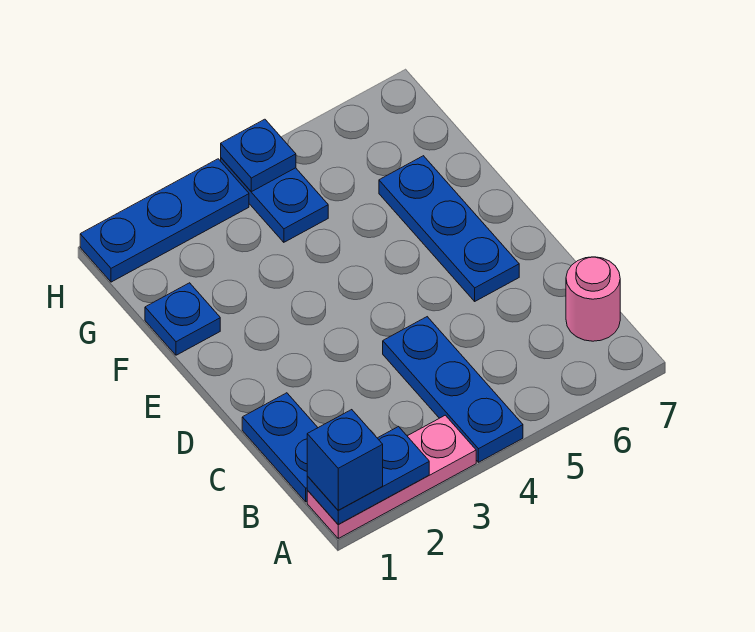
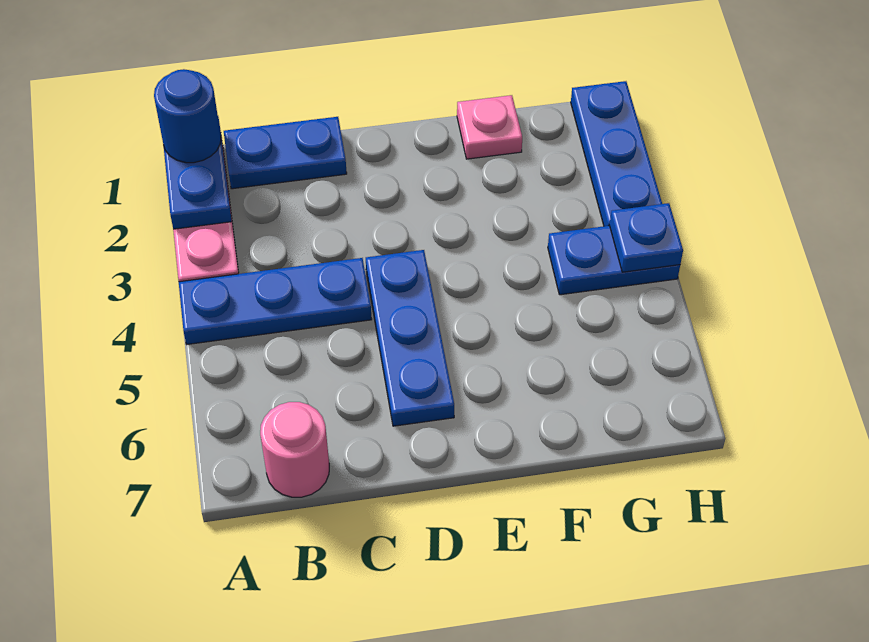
blue brick A1 level 3 -> blue round brick A1 level 3
blue plate D6:F6 level 1 -> blue plate D4:D6 level 1
blue plate F1 level 1 -> pink plate F1 level 1

